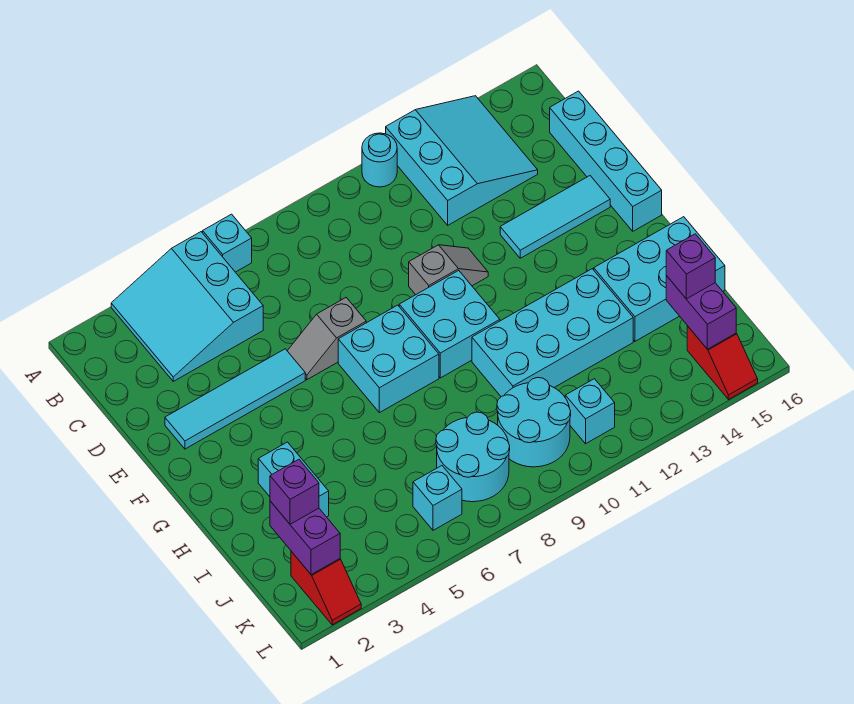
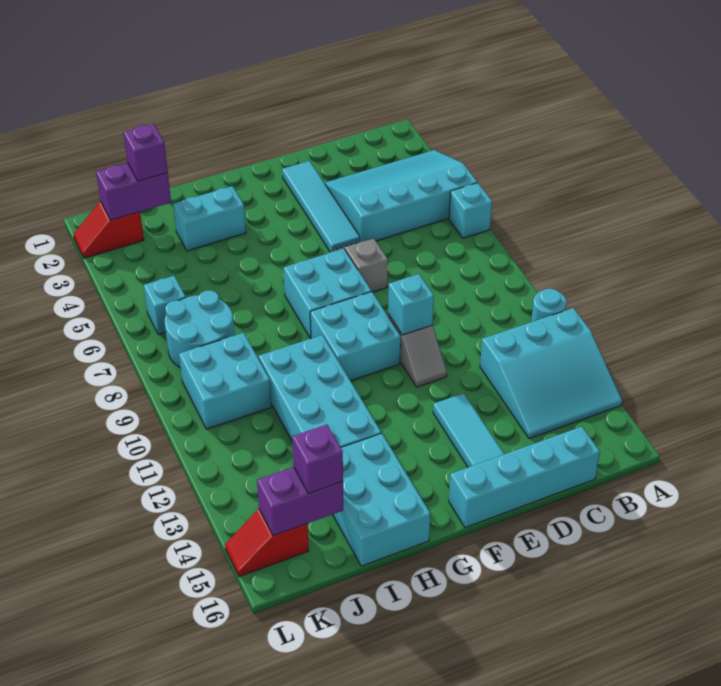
cyan slope A3:C5 level 1 top 5 -> cyan slope A3:D5 level 1 top 5
cyan round brick J9:K10 level 1 -> cyan brick J9:K10 level 1
cyan brick K11 level 1 -> cyan brick E10 level 2

